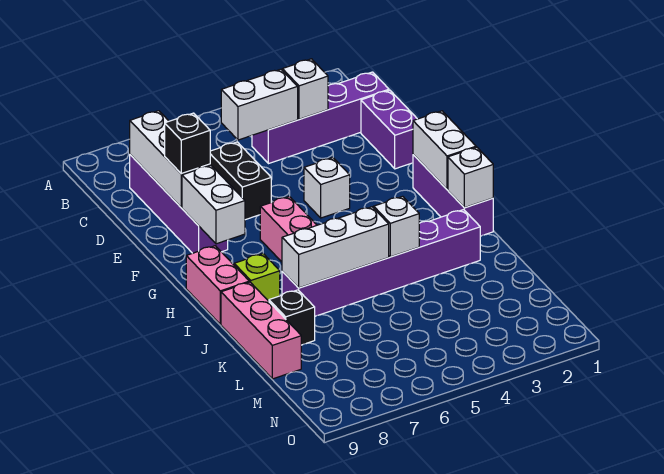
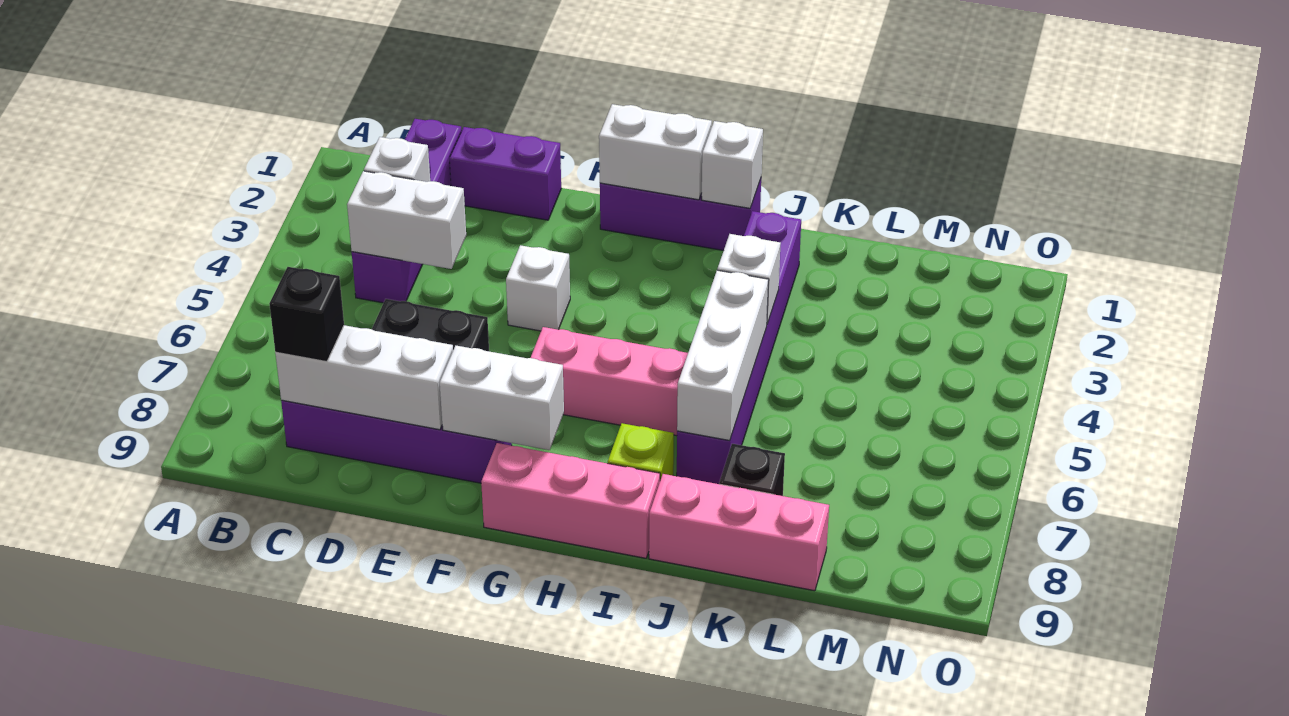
white brick C4:C5 level 2 -> white brick C4:D4 level 2
black brick E8 level 3 -> black brick C8 level 3
pink brick H9:I9 level 1 -> pink brick G9:I9 level 1

